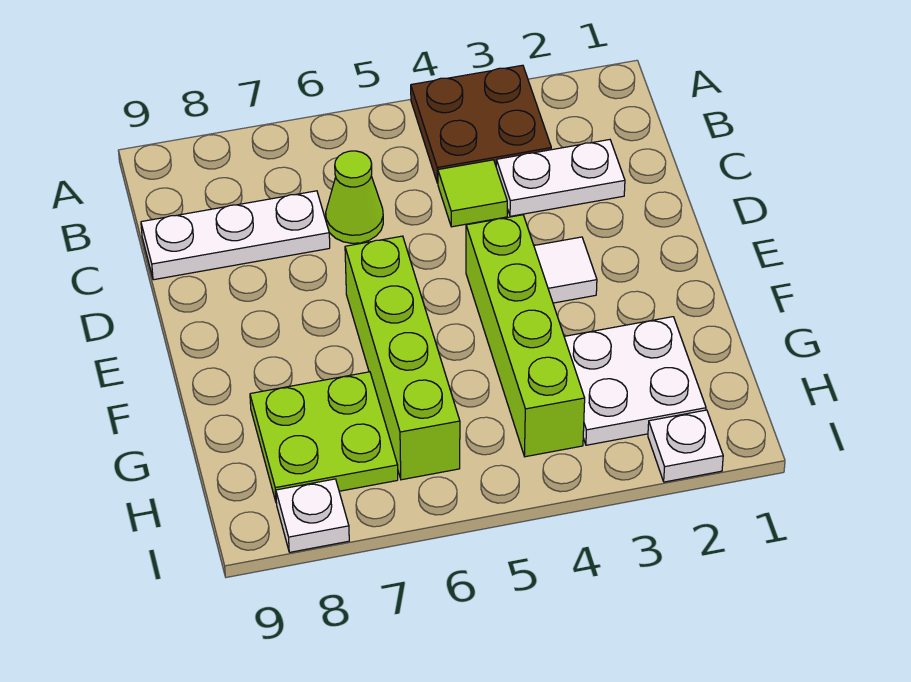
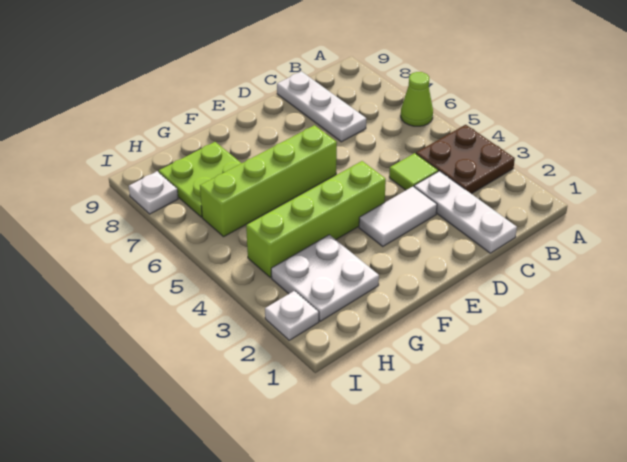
white plate C2:C3 level 1 -> white plate C1:C3 level 1
lime cone C6 level 1 -> lime cone A6 level 1
white tile E3 level 1 -> white tile D3:E3 level 1

